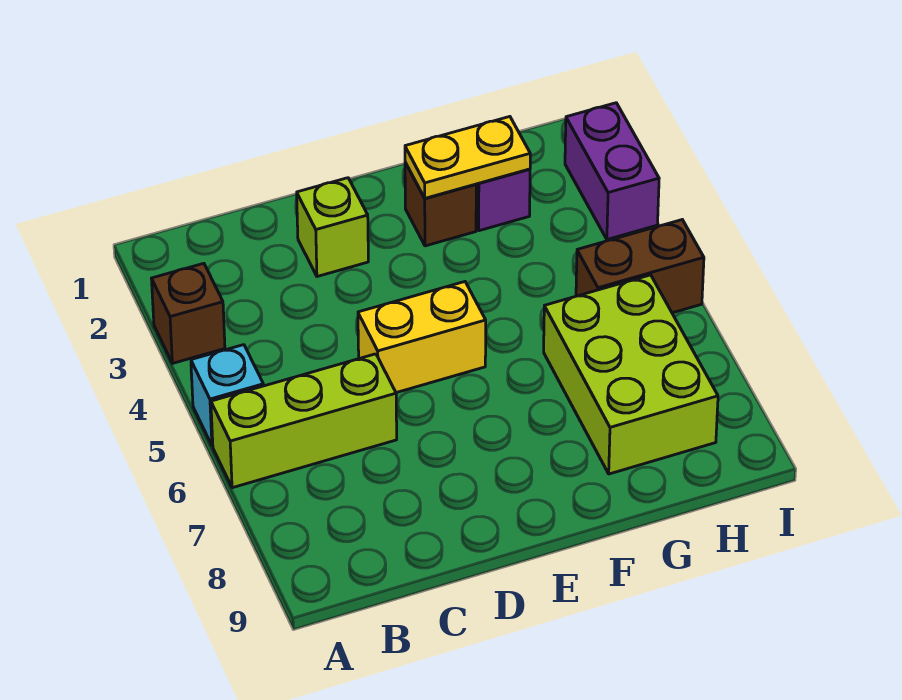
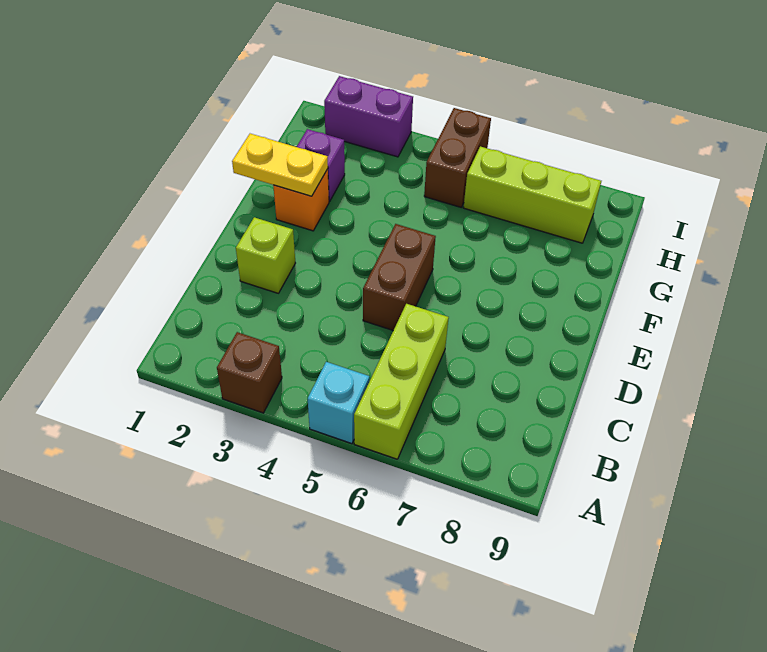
yellow brick D5:E5 level 1 -> brown brick D5:E5 level 1
brown brick F2 level 1 -> orange brick F2 level 1
yellow plate F2:G2 level 2 -> yellow plate F1:F2 level 2
lime brick G6:H8 level 1 -> lime brick H6:H8 level 1

